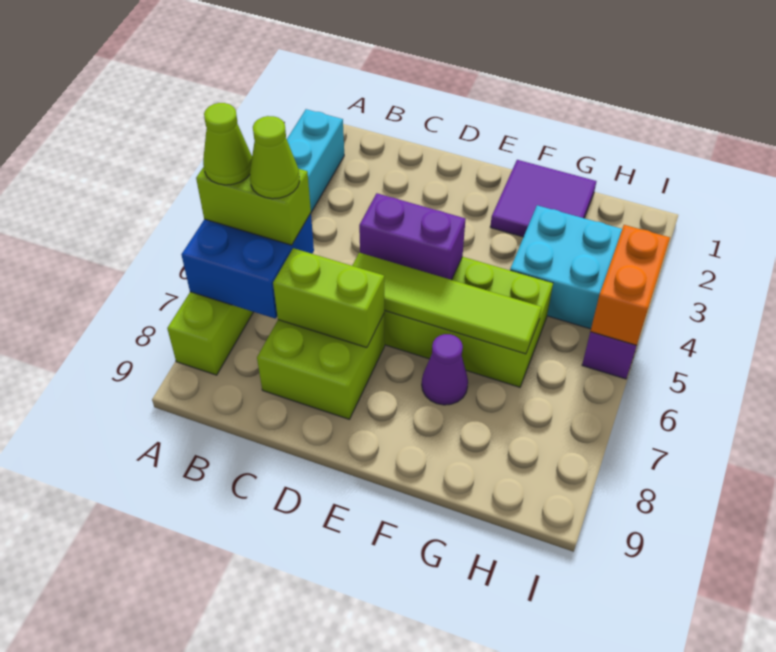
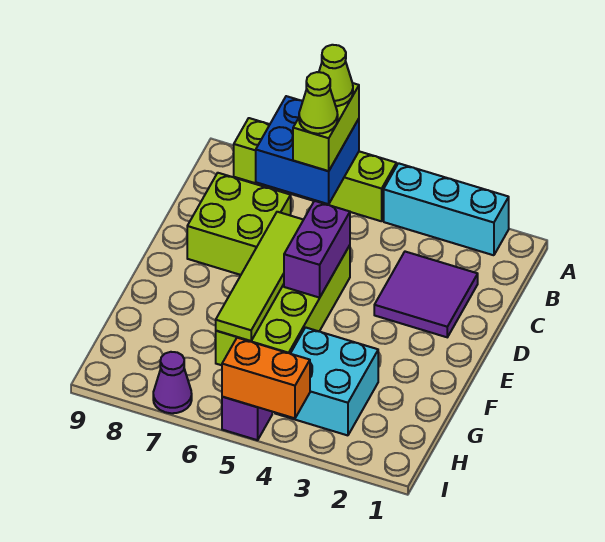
lime brick C7:D7 level 2 -> none
purple tile F1:G2 level 1 -> purple tile C2:D3 level 1
purple cone F7 level 1 -> purple cone I7 level 1

